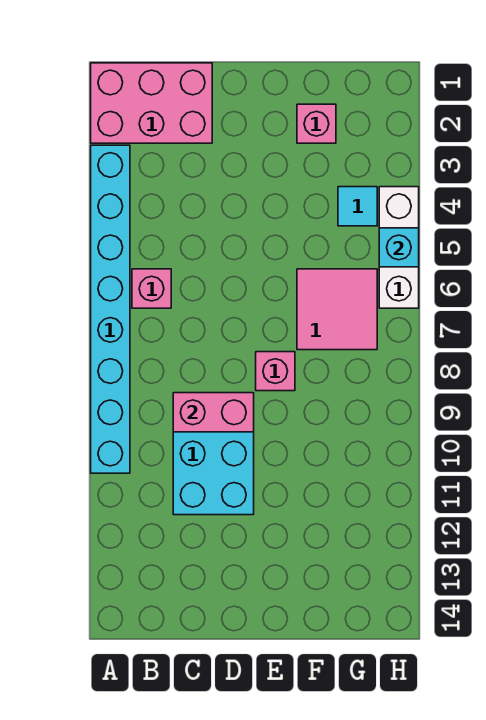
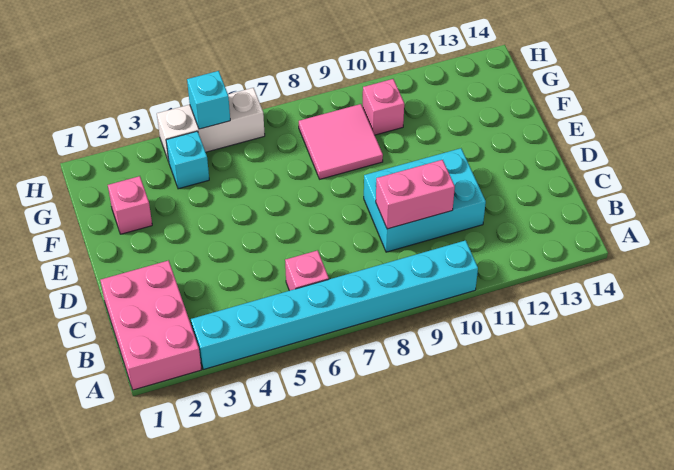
pink brick C9:D9 level 2 -> pink brick C9:C10 level 2
pink brick E8 level 1 -> pink brick G10 level 1
pink tile F6:G7 level 1 -> pink tile F8:G9 level 1
cyan tile G4 level 1 -> cyan brick G4 level 1

